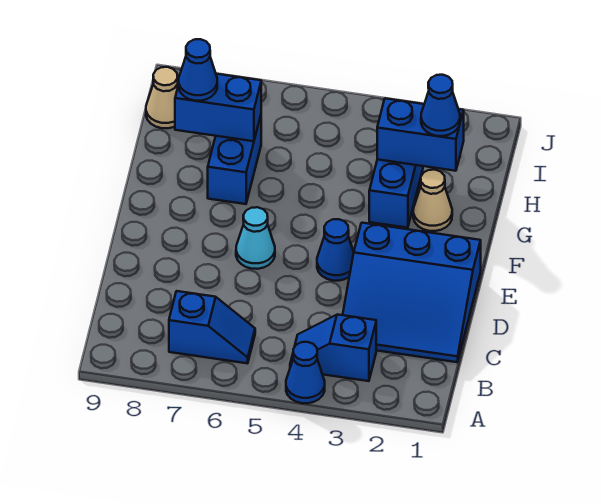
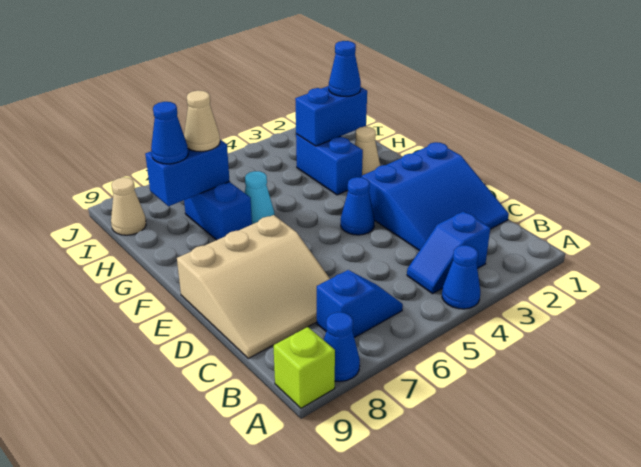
none -> blue cone A8 level 1
none -> lime brick A9 level 1
none -> tan slope C7:E9 level 1 top E
cyan cone E6 level 1 -> cyan cone G6 level 1
none -> tan cone H7 level 3

